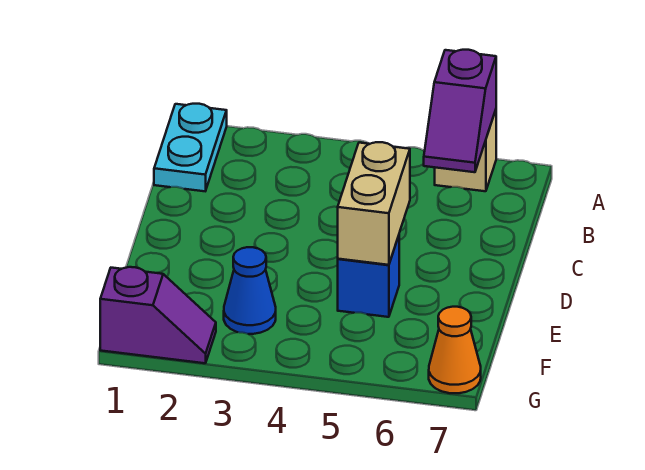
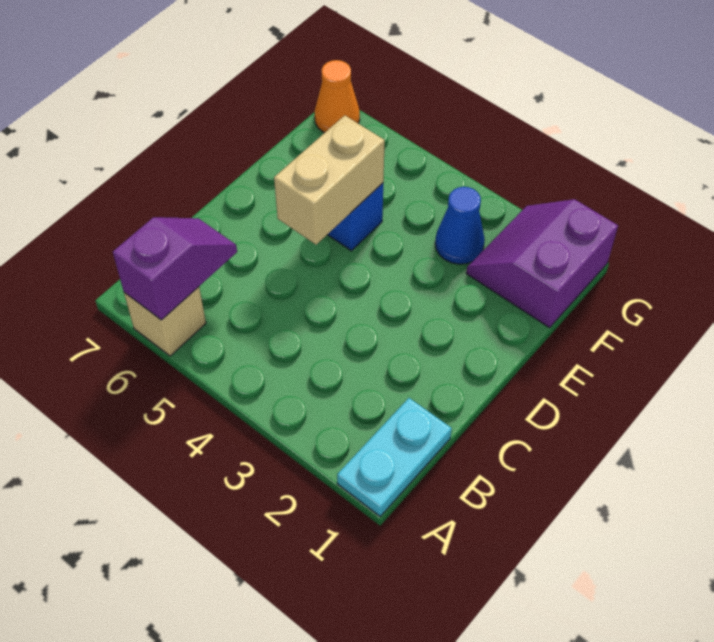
purple slope G1:G2 level 1 top 1 -> purple slope F1:G2 level 1 top 1

